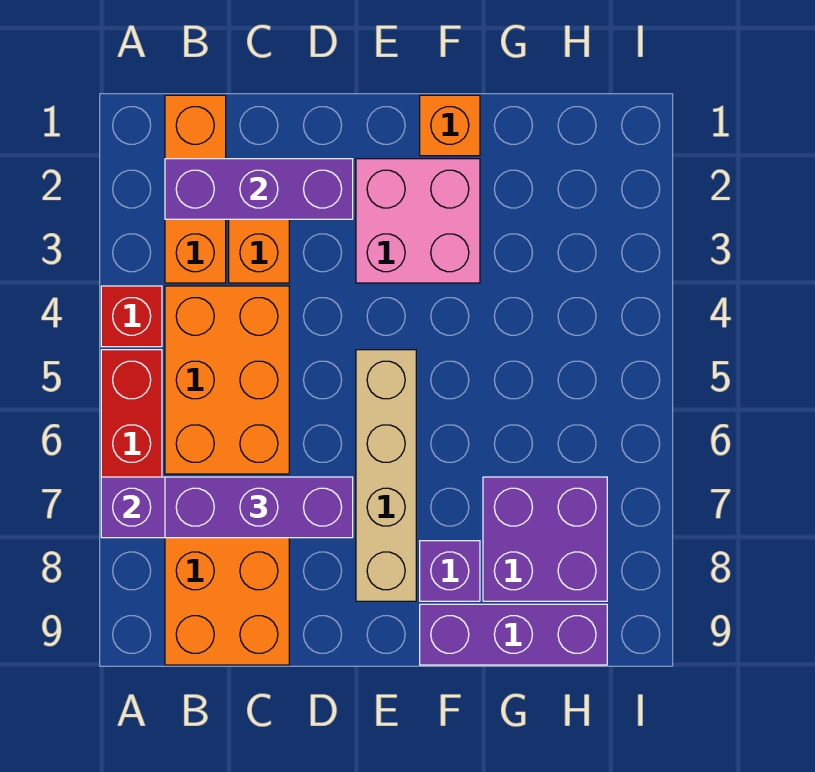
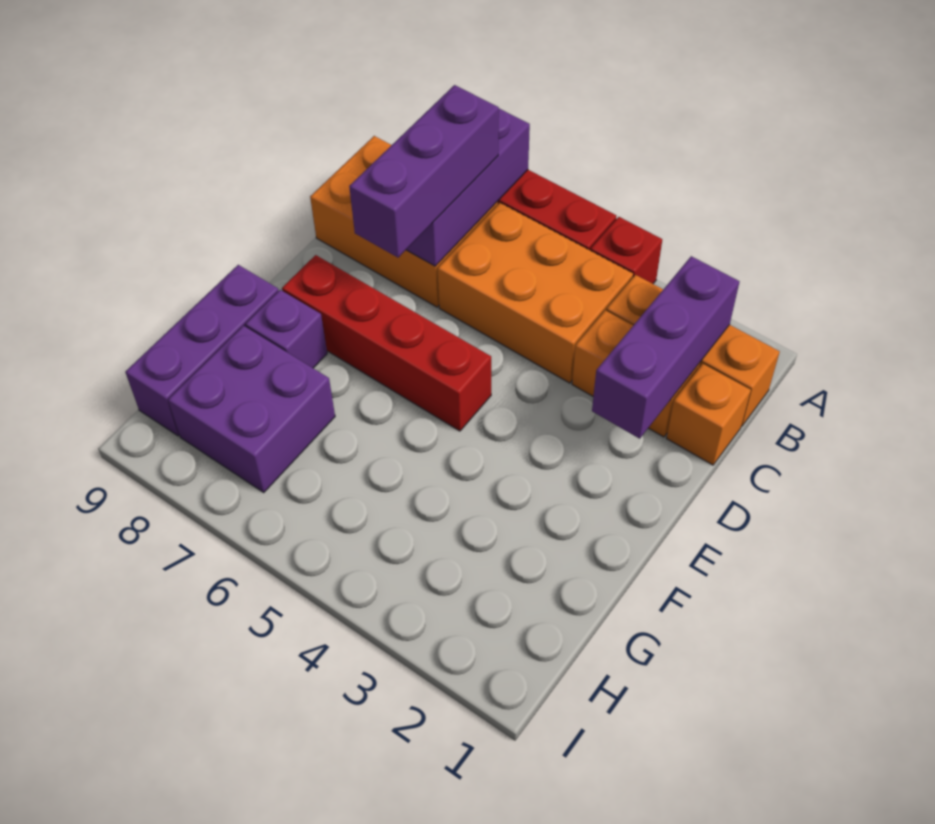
pink brick E2:F3 level 1 -> none
tan brick E5:E8 level 1 -> red brick E5:E8 level 1
orange brick F1 level 1 -> orange brick C1 level 1

